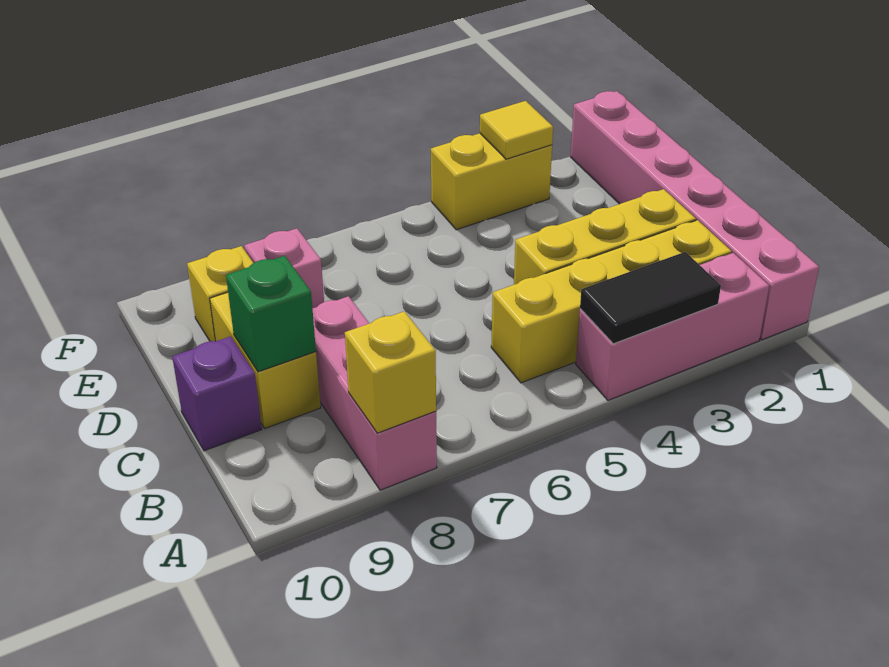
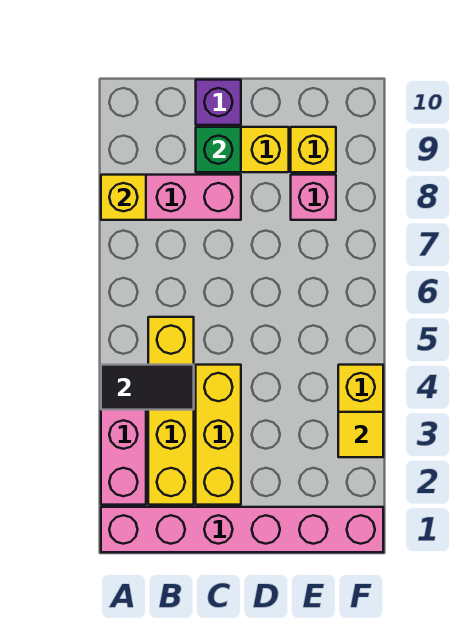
black tile A3:A4 level 2 -> black tile A4:B4 level 2

